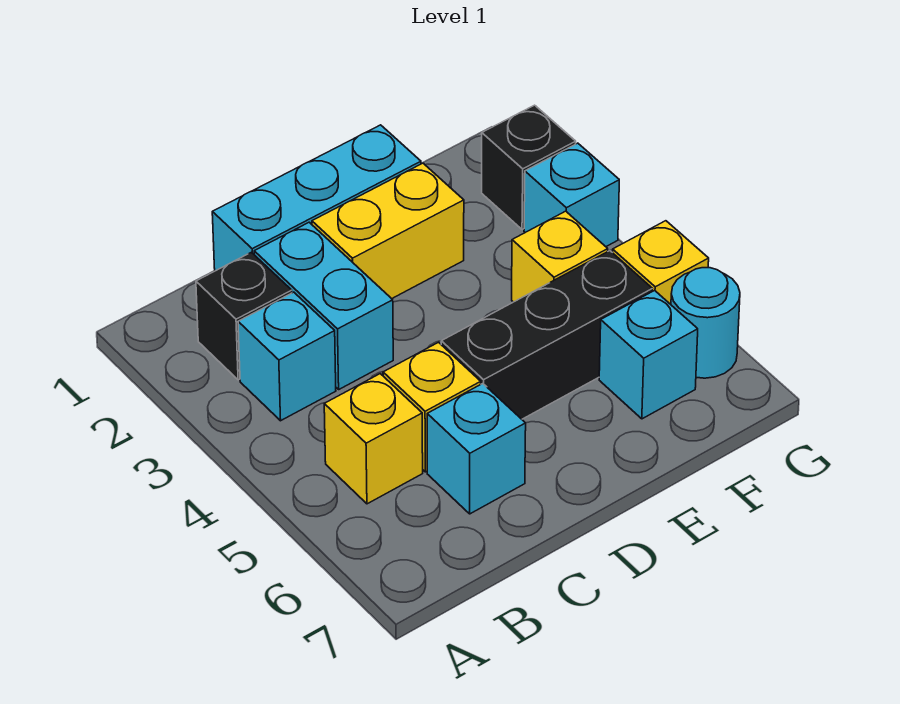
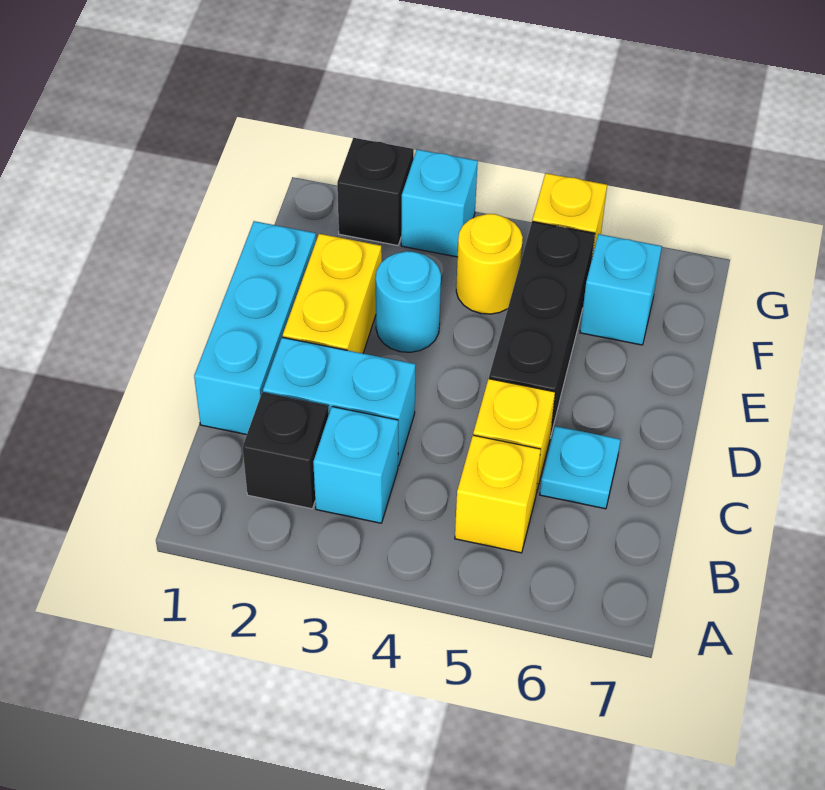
cyan brick C6 level 1 -> cyan plate C6 level 1
yellow brick F4 level 1 -> yellow round brick F4 level 1
cyan round brick G6 level 1 -> cyan round brick E3 level 1

